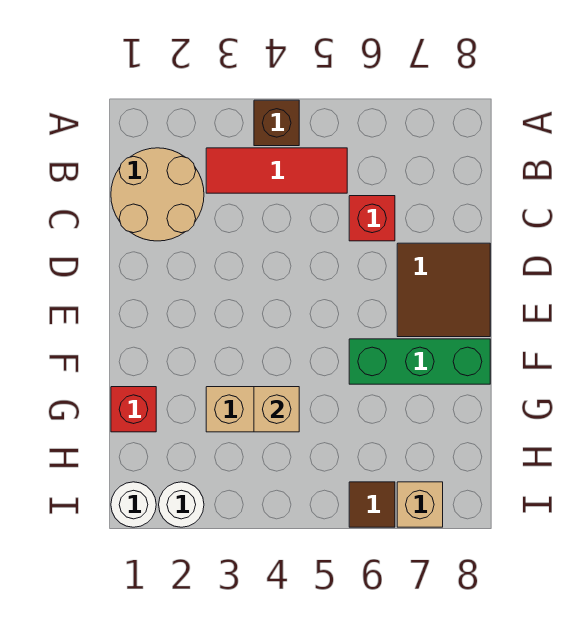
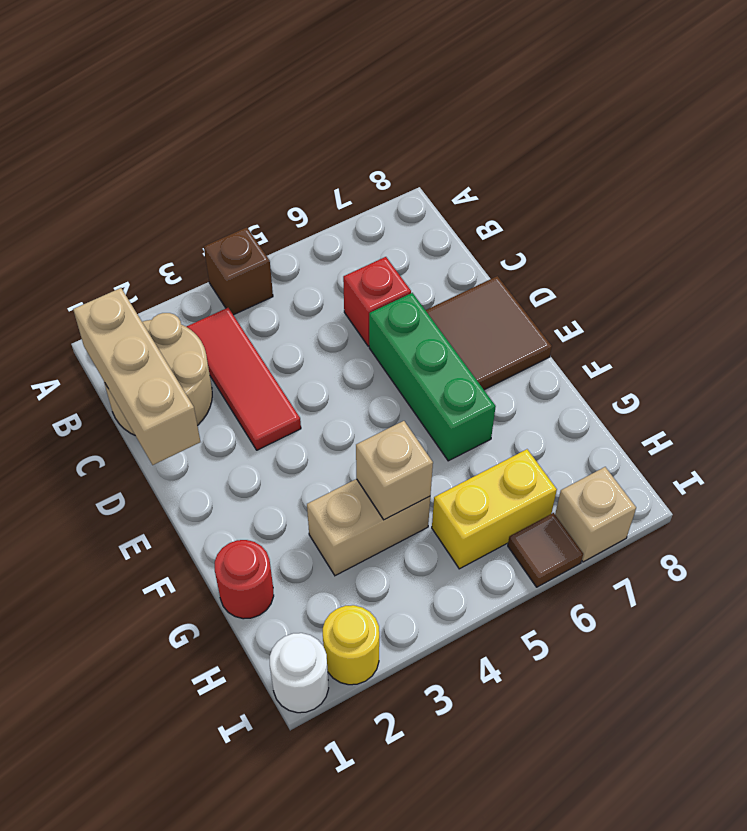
none -> tan brick B1:D1 level 2
red tile B3:B5 level 1 -> red tile B3:D3 level 1
green brick F6:F8 level 1 -> green brick D6:F6 level 1
red brick G1 level 1 -> red round brick G1 level 1
none -> yellow brick H5:H6 level 1
white round brick I2 level 1 -> yellow round brick I2 level 1

